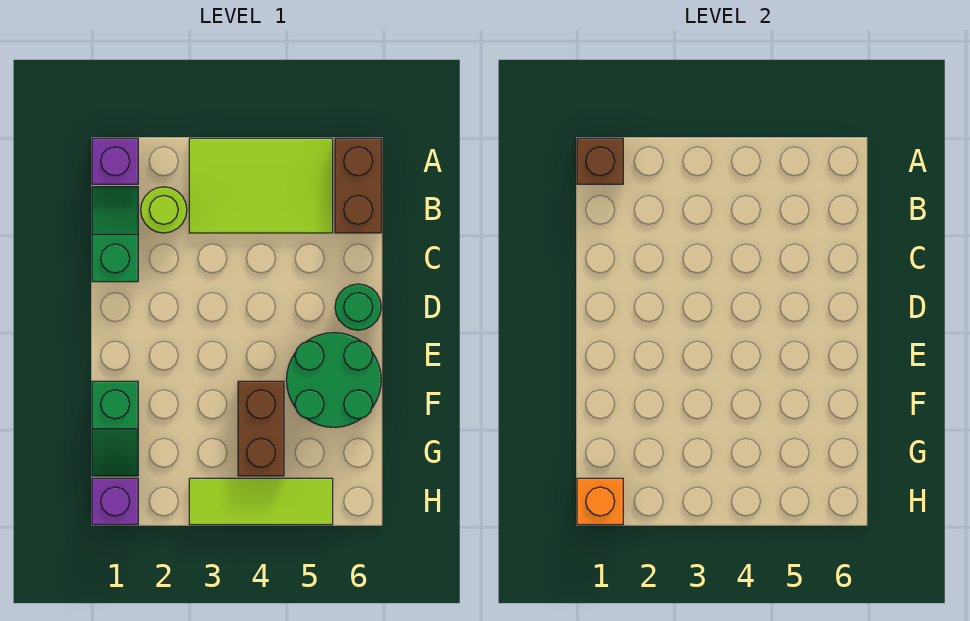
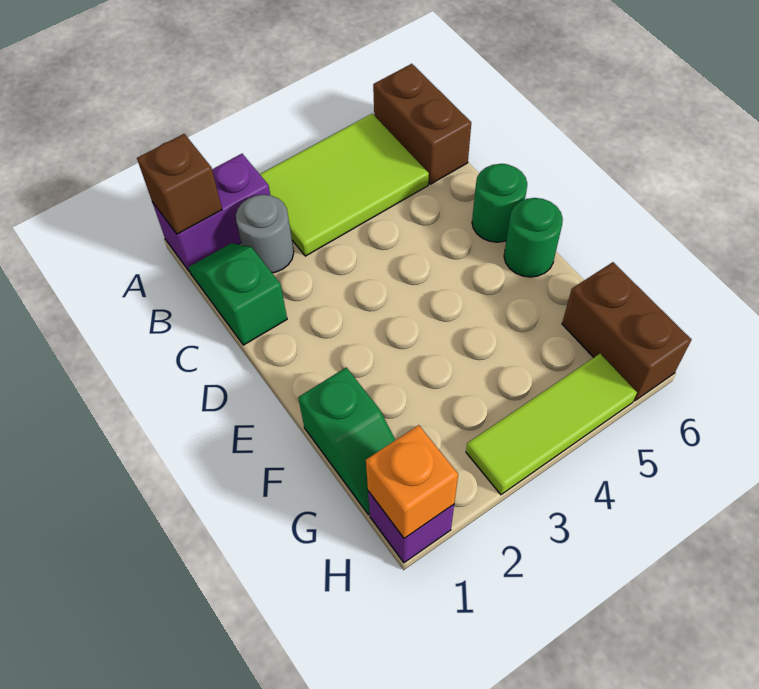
purple brick A1 level 1 -> purple brick A1:A2 level 1
lime round brick B2 level 1 -> grey round brick B2 level 1
green round brick E5:F6 level 1 -> green round brick E6 level 1
brown brick F4:G4 level 1 -> brown brick G6:H6 level 1

